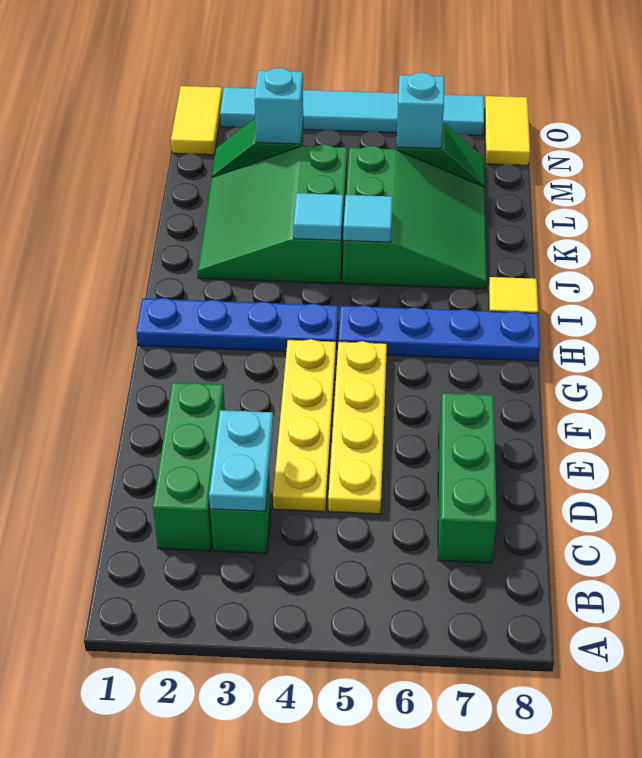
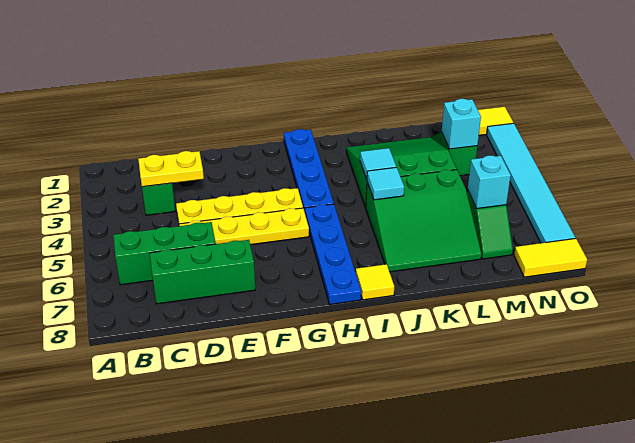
green brick C2:E2 level 1 -> green brick B6:D6 level 1
cyan plate C3:D3 level 2 -> yellow plate C3:D3 level 2

